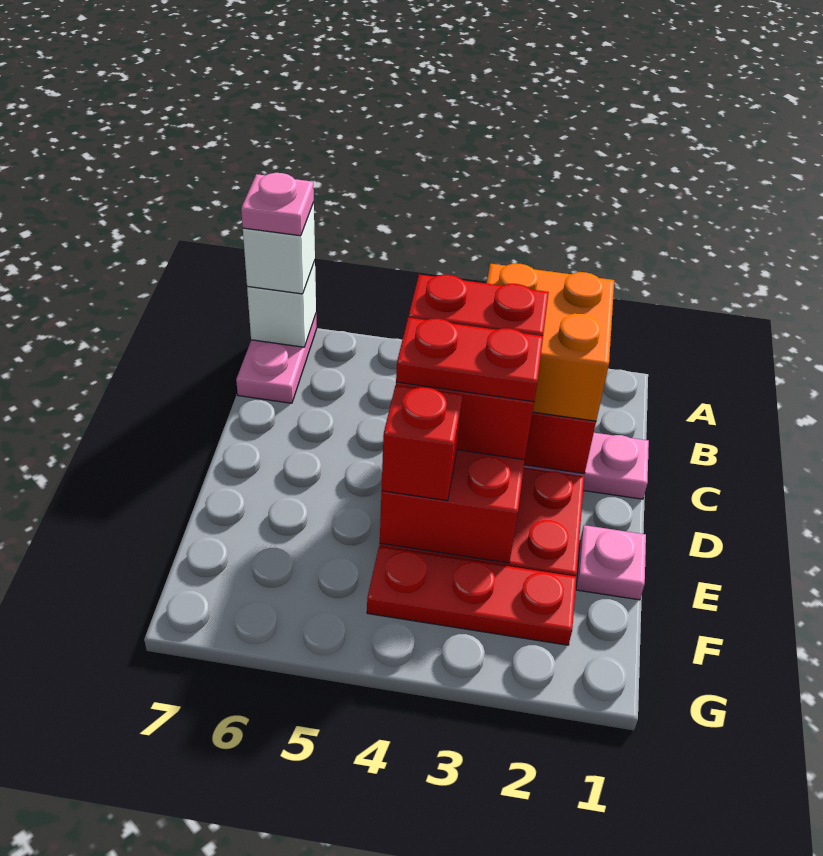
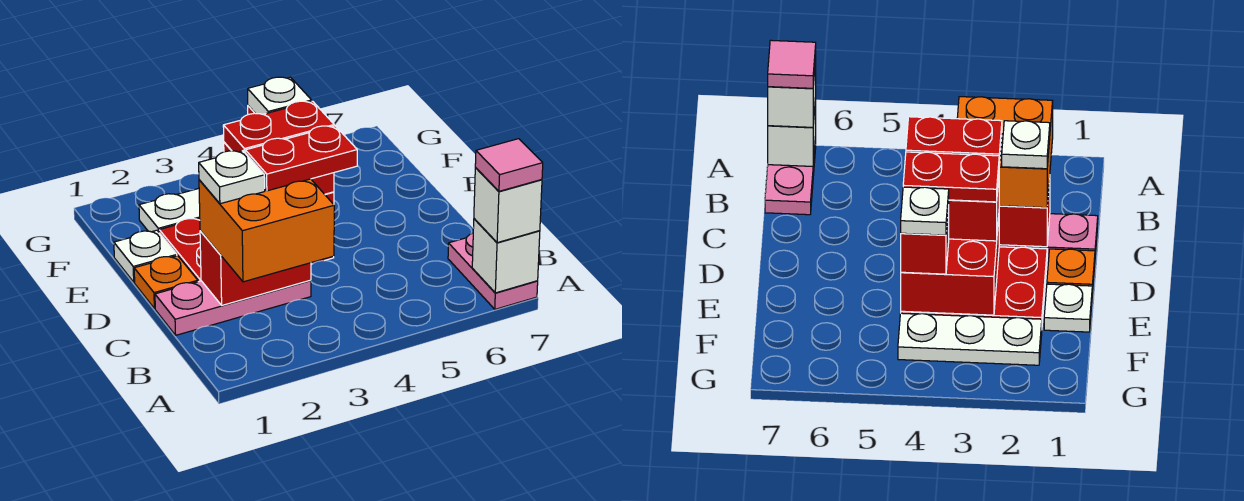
pink plate A7 level 4 -> pink tile A7 level 4
none -> white plate C2 level 4
none -> orange plate D1 level 1
pink plate E1 level 1 -> white plate E1 level 1
none -> white plate E4 level 4
red plate F2:F4 level 1 -> white plate F2:F4 level 1

